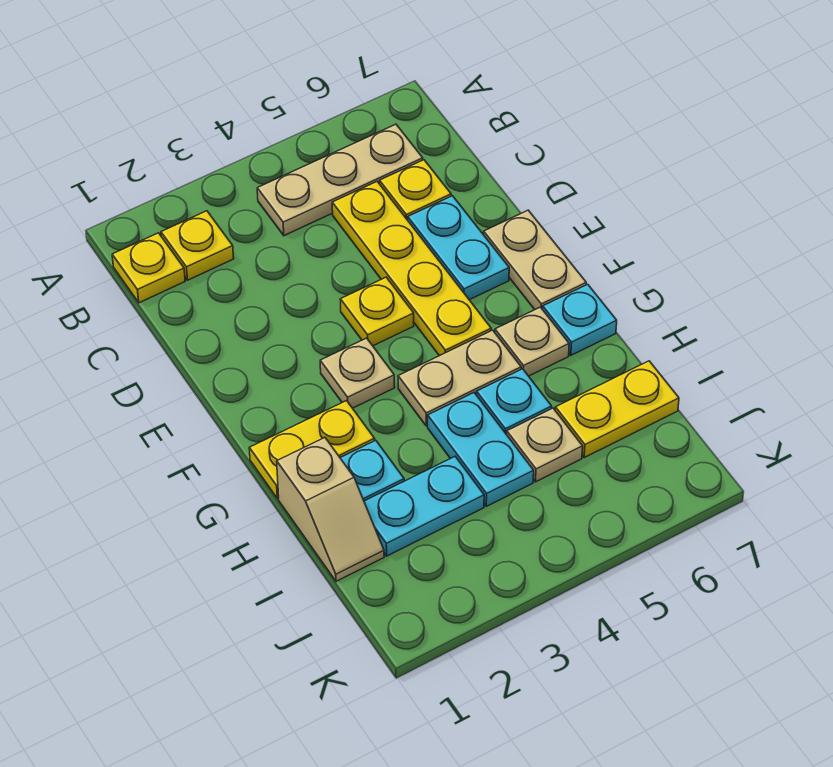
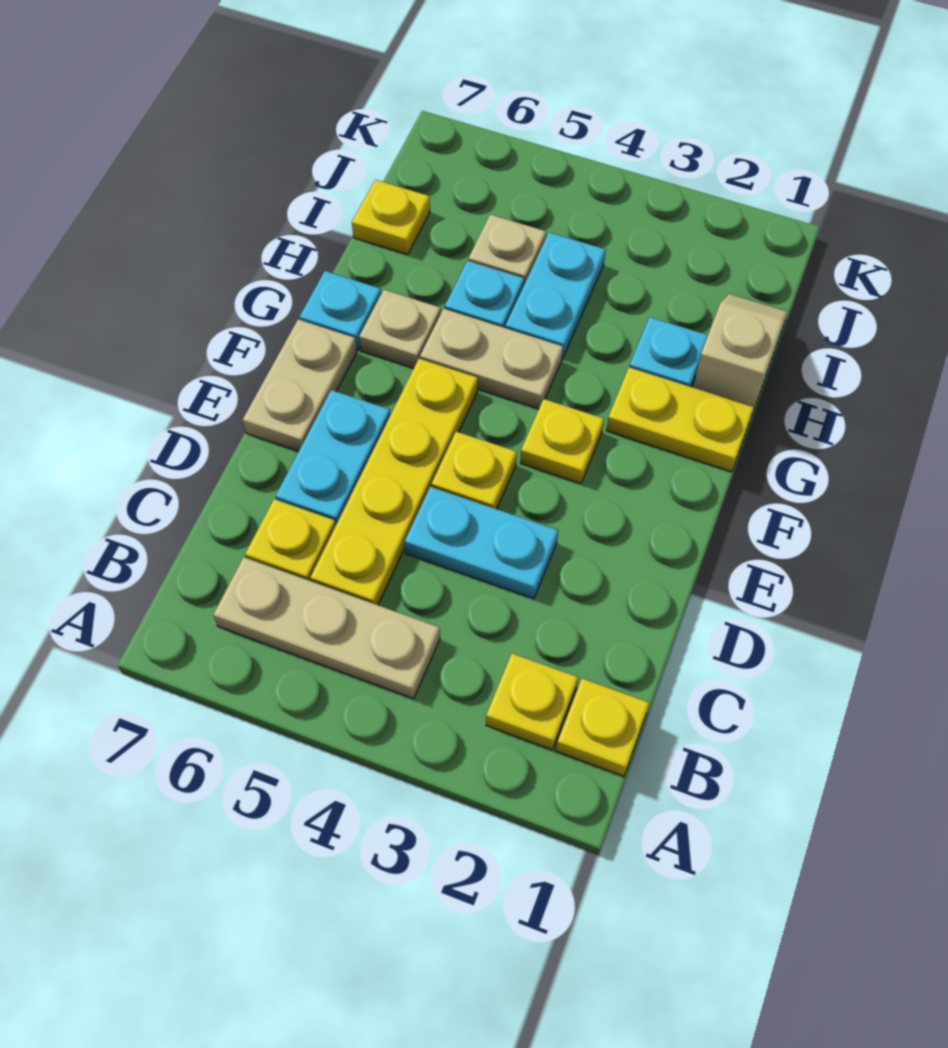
tan plate F3 level 1 -> yellow plate F3 level 1
cyan plate I2:I3 level 1 -> cyan plate D3:D4 level 1
yellow plate I6:I7 level 1 -> yellow plate I7 level 1

